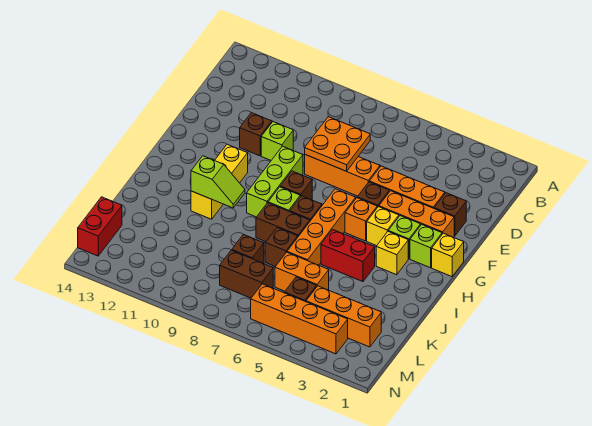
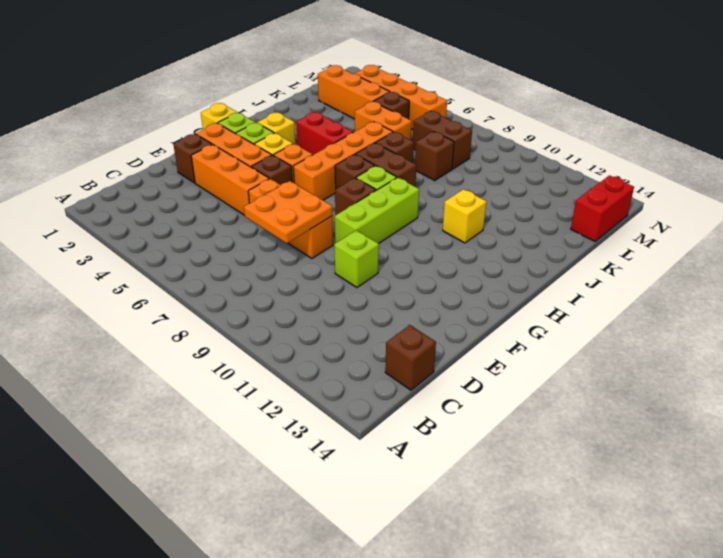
brown brick E11 level 1 -> brown brick C14 level 1
yellow brick G11:I11 level 1 -> yellow brick I11 level 1
lime slope I10:I11 level 2 top 11 -> none

